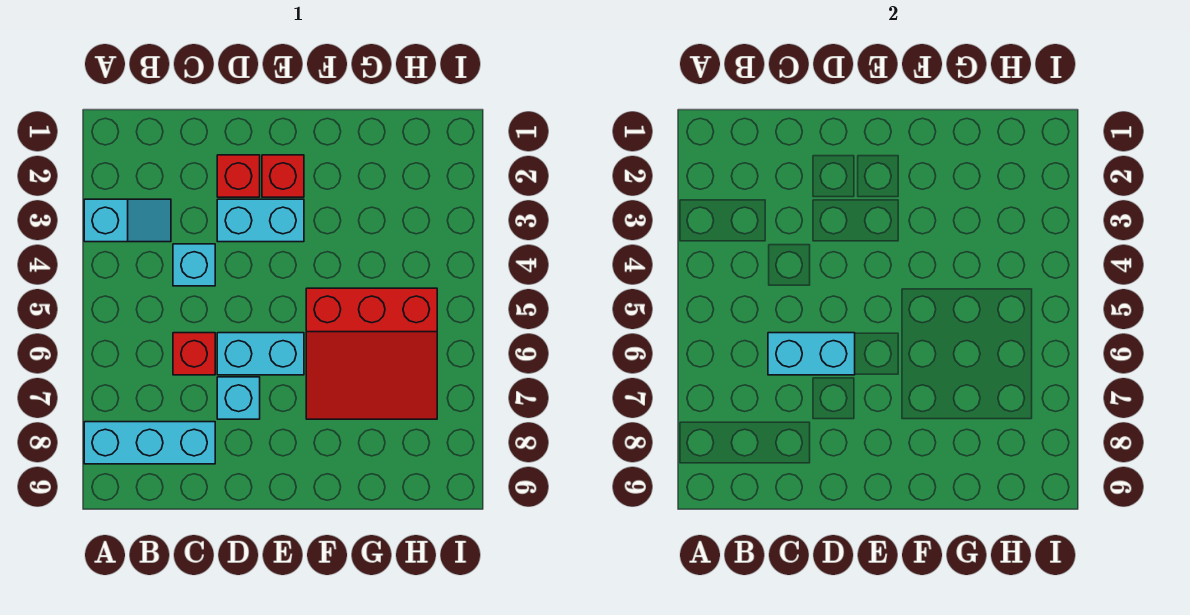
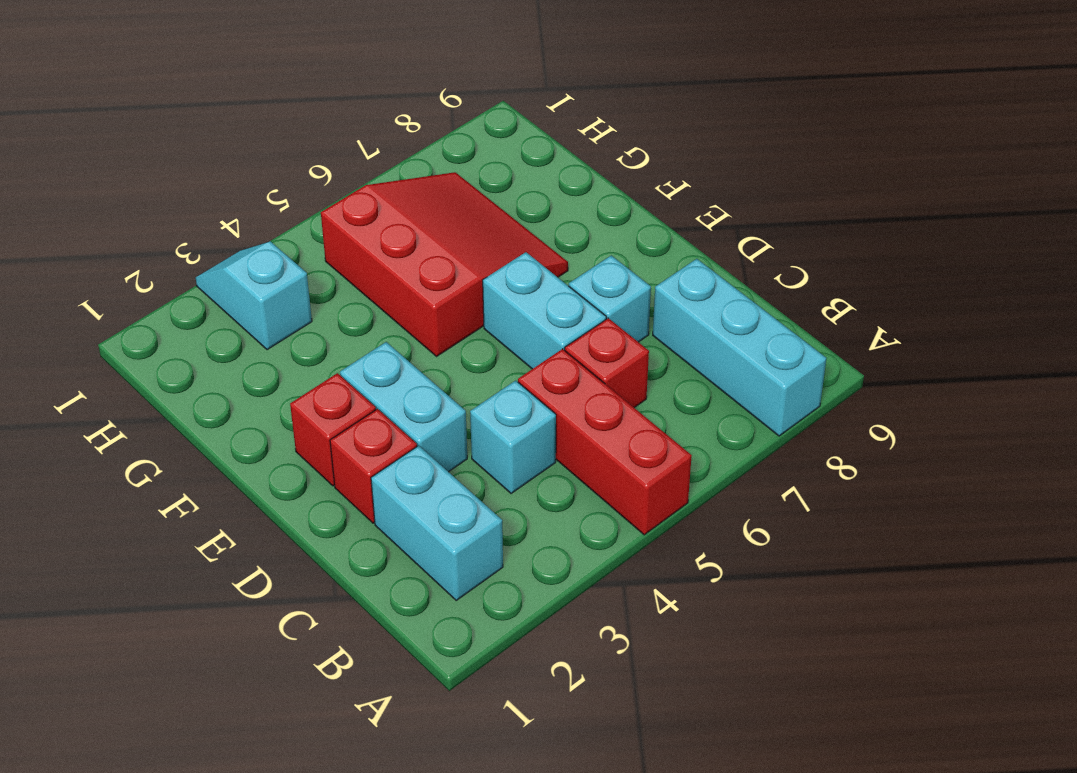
cyan slope A3:B3 level 1 top A -> cyan slope H3:I3 level 1 top H
none -> red brick A5:C5 level 1
cyan brick C6:D6 level 2 -> cyan brick B2:C2 level 1

